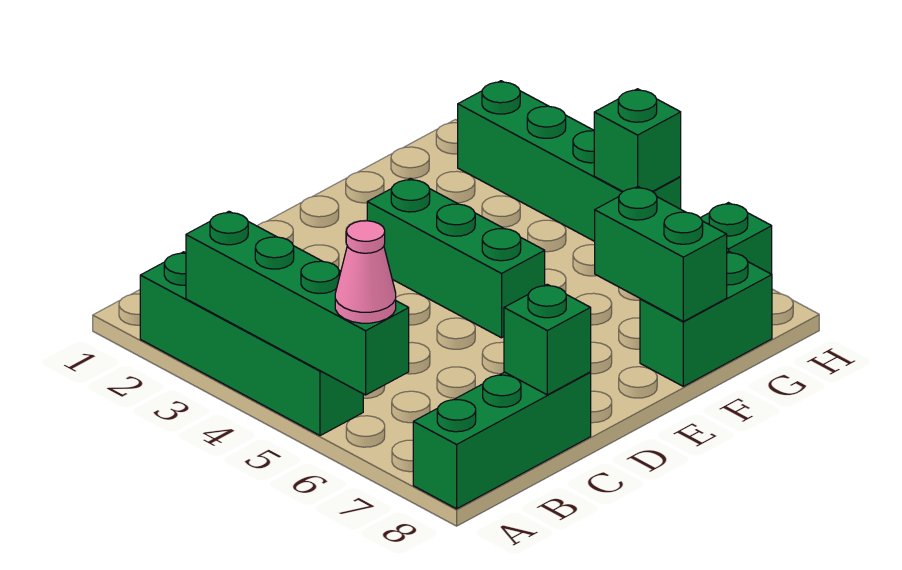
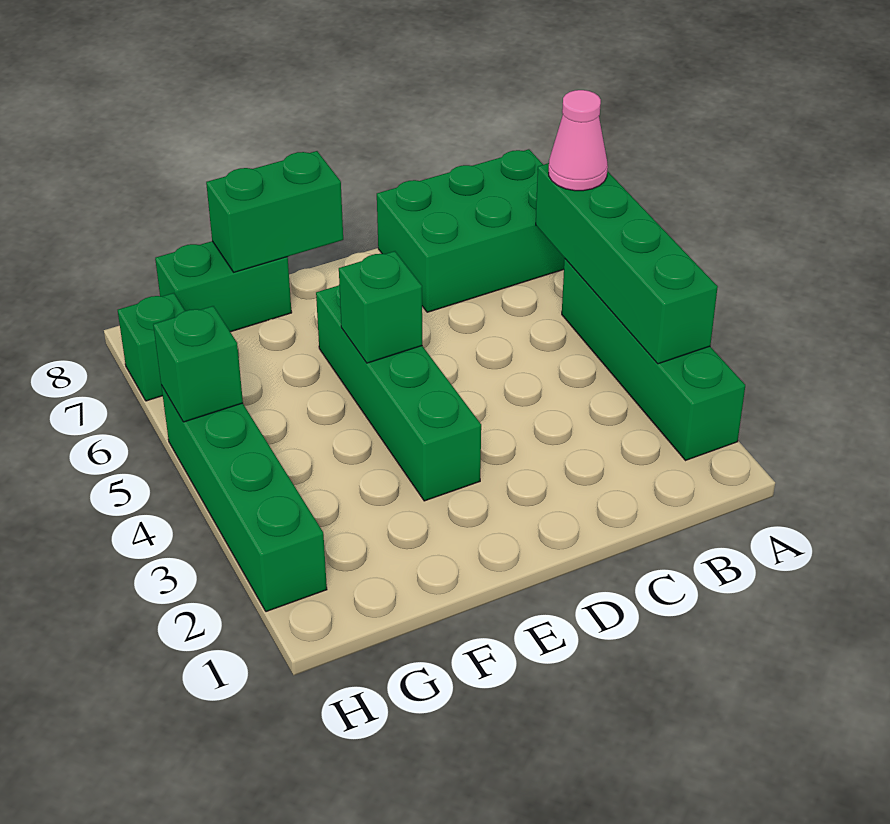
green brick A8:C8 level 1 -> green brick A7:C8 level 1
green brick C8 level 2 -> green brick E5 level 2
green brick E3:E5 level 1 -> green brick E3:E6 level 1
green brick F7:F8 level 2 -> green brick E8:F8 level 2

